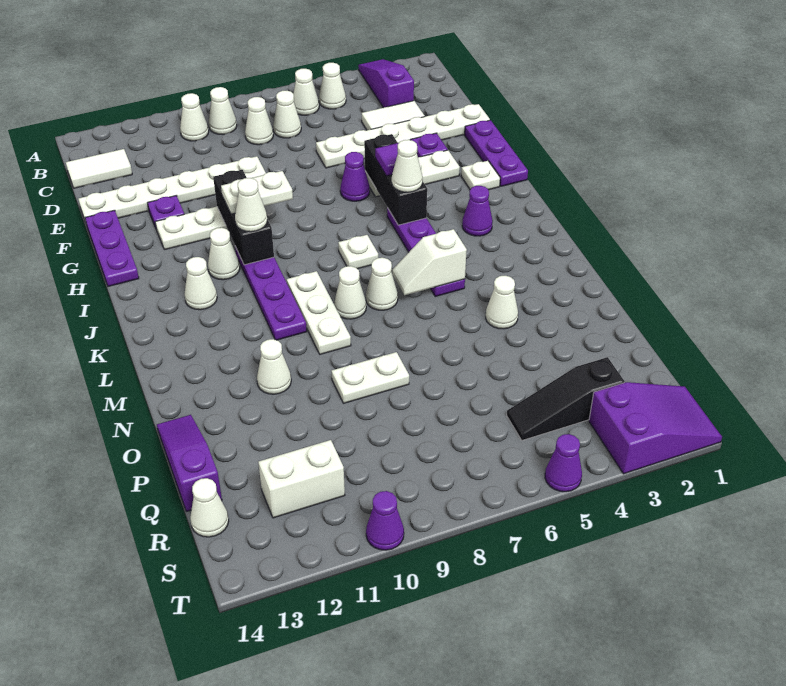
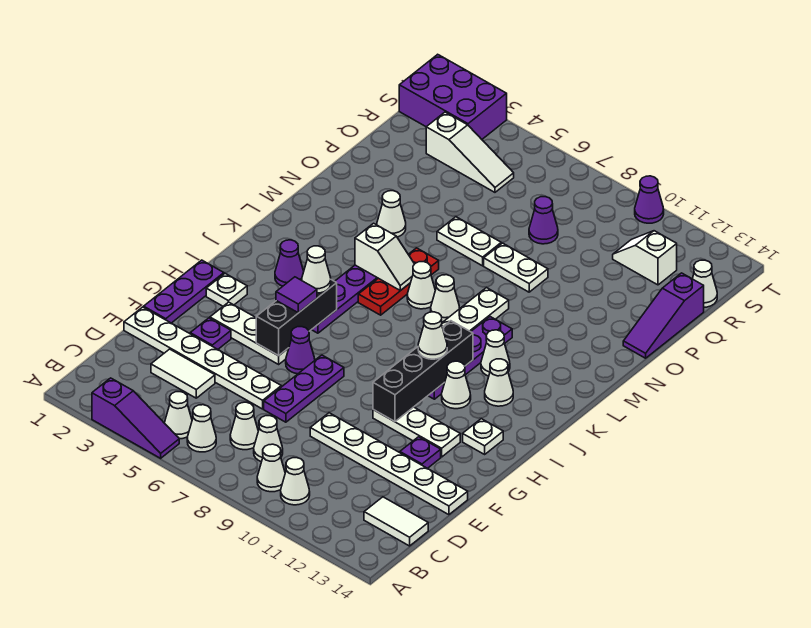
purple slope A3:C3 level 1 top C -> purple slope A3:A5 level 1 top 3
purple plate F14:H14 level 1 -> purple plate E7:G7 level 1
black brick G10:I10 level 2 -> black brick G10:J10 level 2
white plate H9:H10 level 3 -> white plate O6:O7 level 1
white plate J7 level 1 -> white plate H13 level 1
none -> red plate K6:M6 level 1
white cone N11 level 1 -> white cone K11 level 1
black slope R3:R5 level 1 top 3 -> white slope R3:R5 level 1 top 3
white brick R11:R12 level 1 -> white slope R11:R12 level 1 top 12
purple slope S1:T3 level 1 top 3 -> purple brick S1:T3 level 1
purple cone T5 level 1 -> purple cone Q8 level 1

